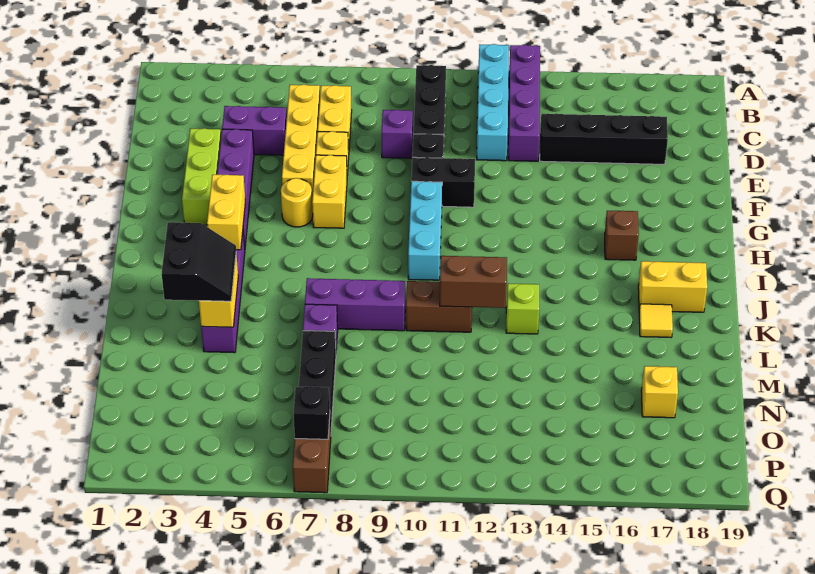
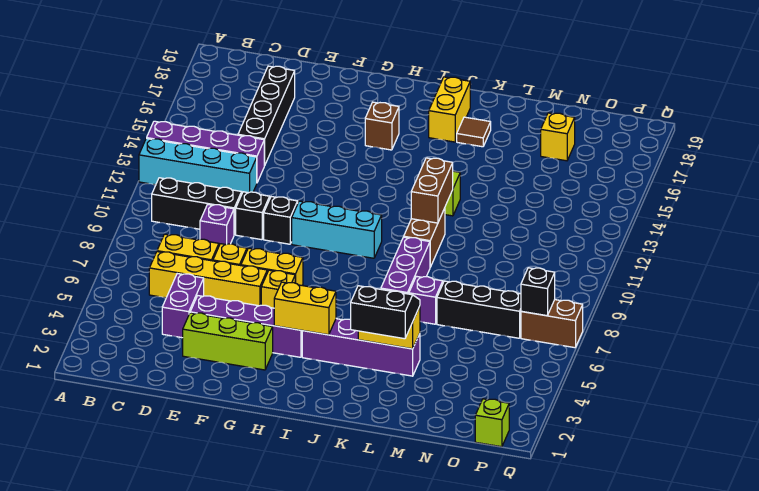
black brick F10:F11 level 1 -> black brick F10 level 1
yellow round brick G6 level 1 -> yellow brick G6 level 1
yellow tile K17 level 1 -> brown tile K17 level 1
none -> lime brick P1 level 1

